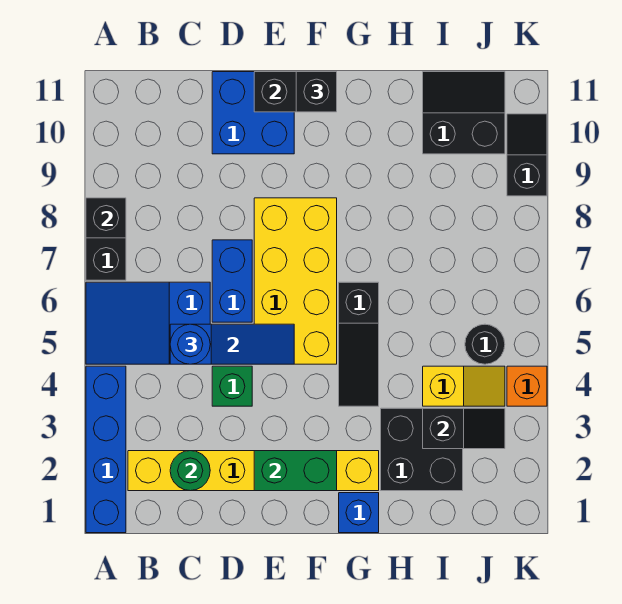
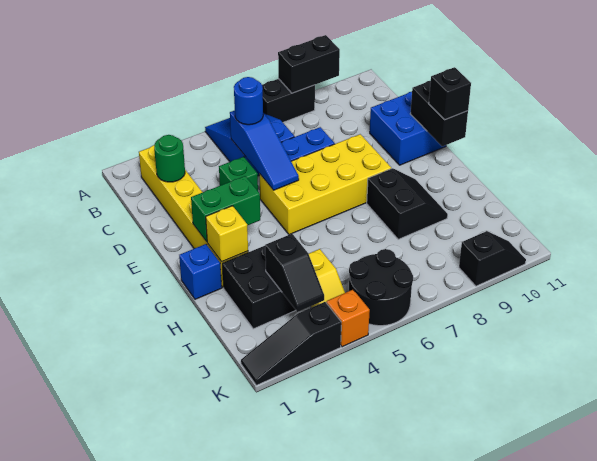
blue brick A1:A4 level 1 -> none
black brick A8 level 2 -> black brick A8:A9 level 2
green brick E2:F2 level 2 -> green brick F2:F3 level 2
none -> yellow brick G2 level 2
black slope G4:G6 level 1 top 6 -> black slope K1:K3 level 1 top 3
black slope I10:J11 level 1 top 10 -> black slope G8:H9 level 1 top 8
black round brick J5 level 1 -> black round brick J5:K6 level 1

